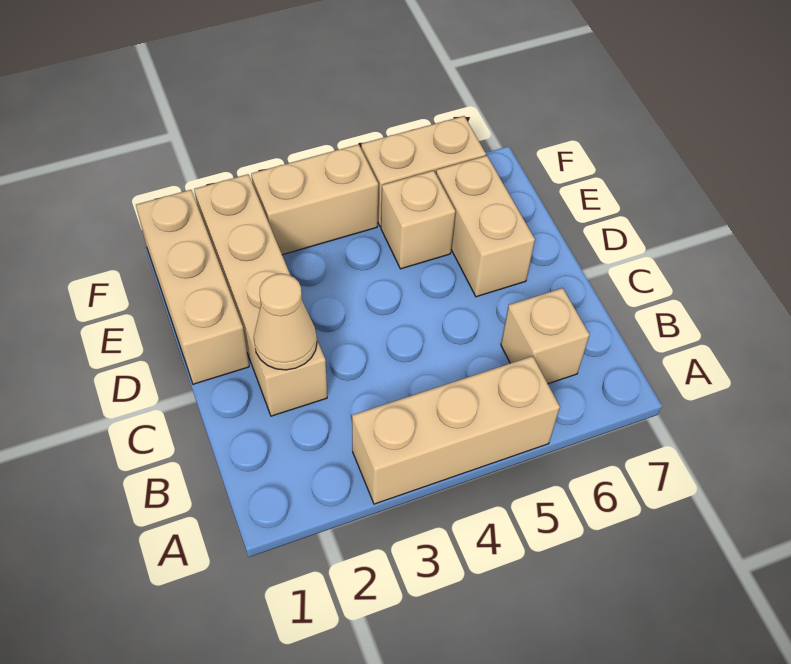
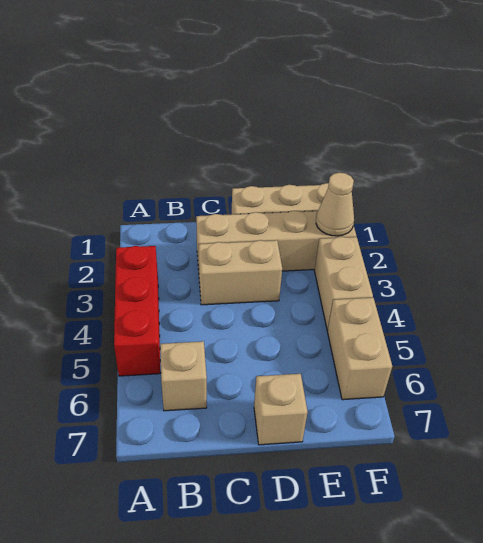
tan brick A3:A5 level 1 -> red brick A3:A5 level 1
tan cone C2 level 2 -> tan cone F2 level 2
tan brick D6:E6 level 1 -> tan brick C3:D3 level 1
tan brick E5 level 1 -> tan brick D7 level 1

